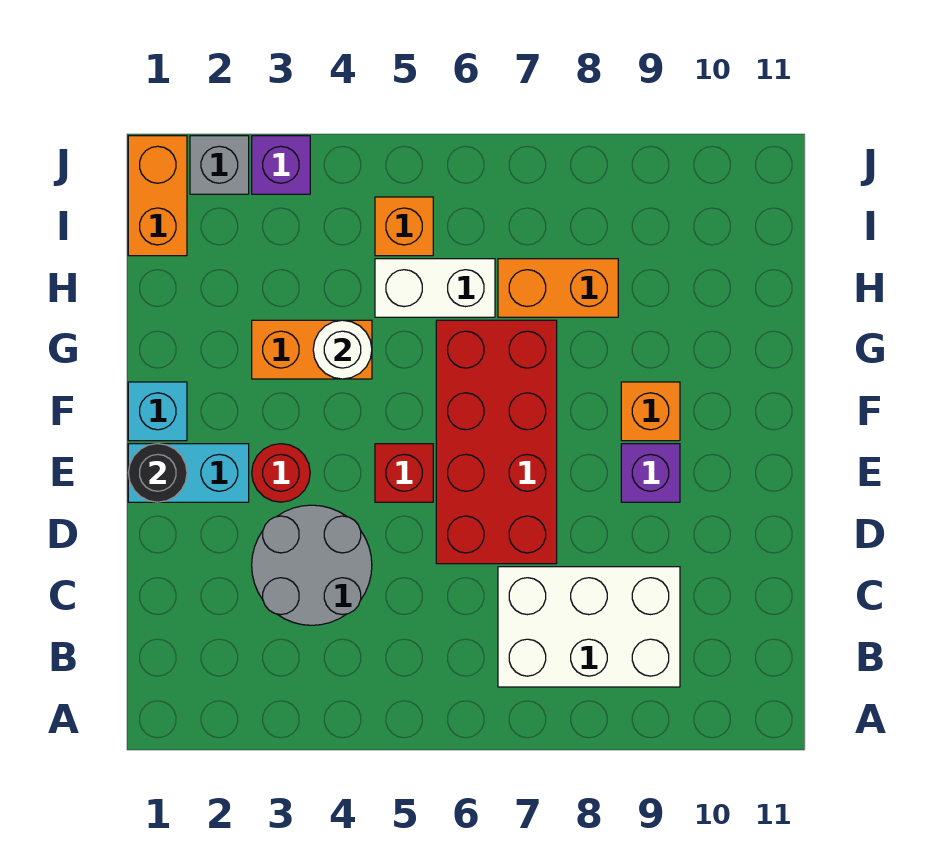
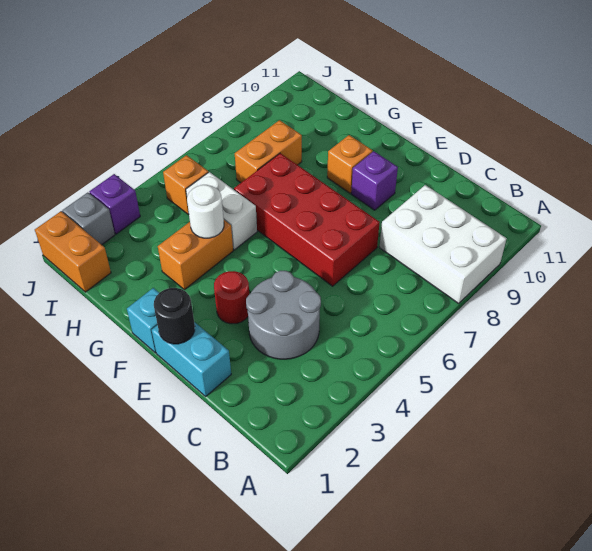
white brick B7:C9 level 1 -> white brick A8:C9 level 1
cyan brick E1:E2 level 1 -> cyan brick D1:E1 level 1
red brick E5 level 1 -> none
white brick H5:H6 level 1 -> white brick G5:H5 level 1

